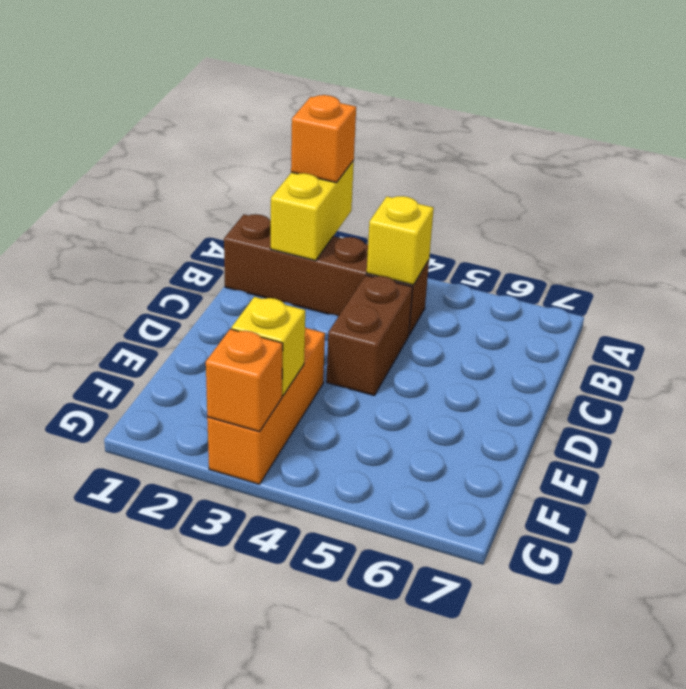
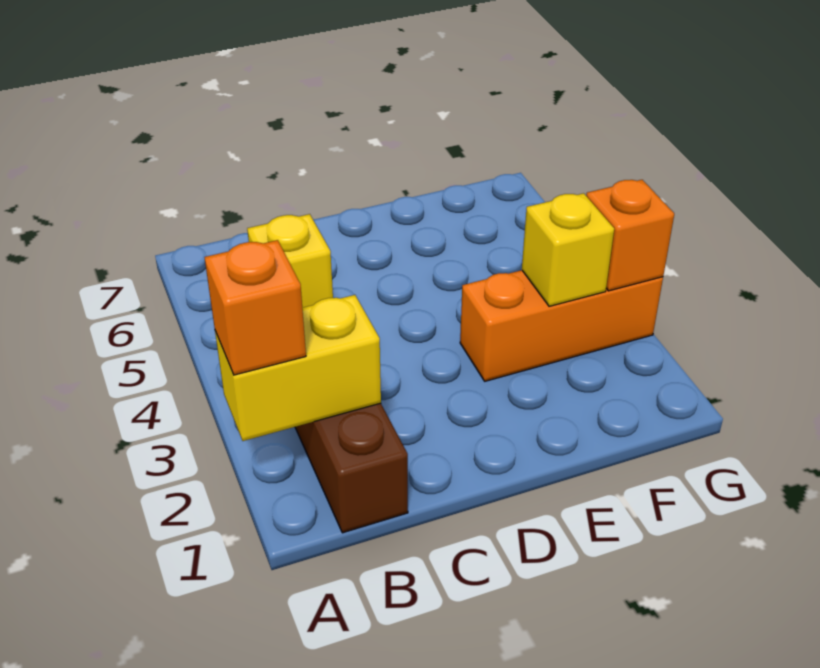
brown brick C4:D4 level 1 -> none

